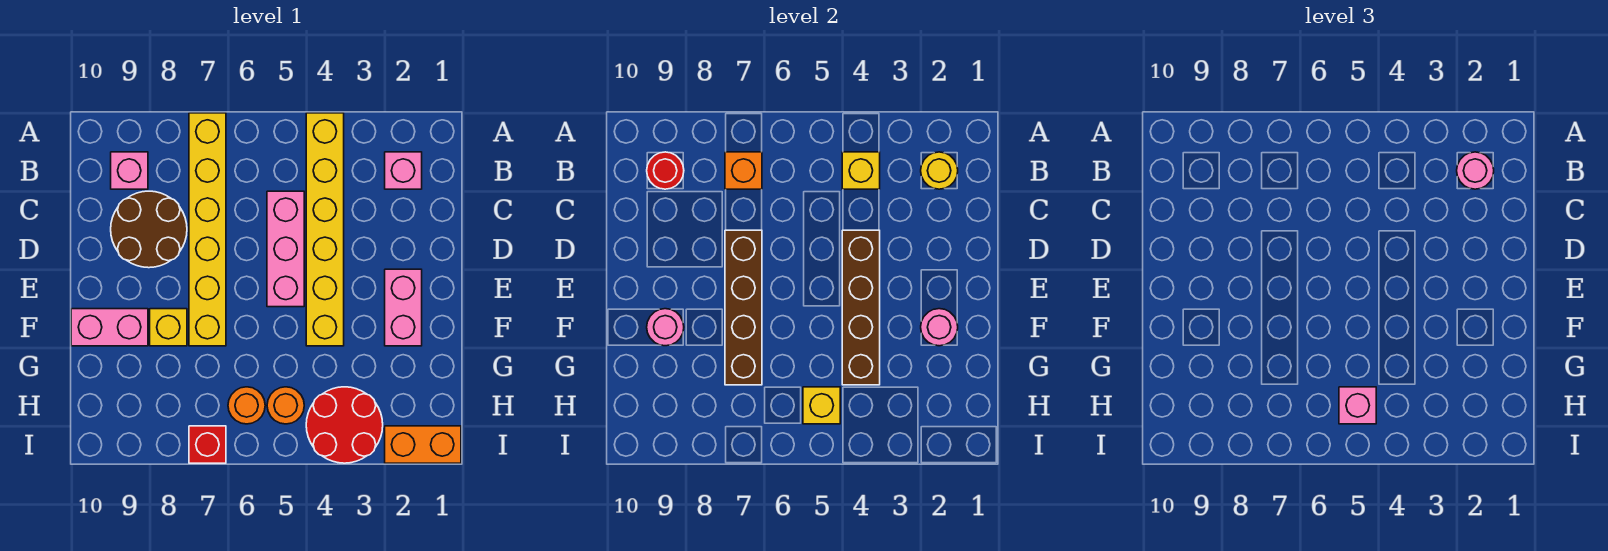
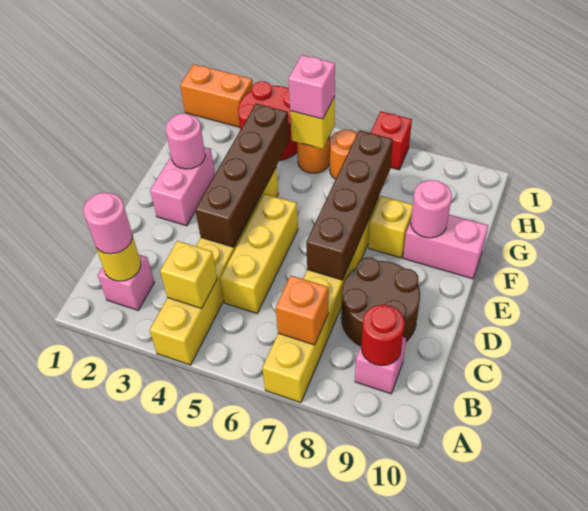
pink brick C5:E5 level 1 -> yellow brick C5:E5 level 1

